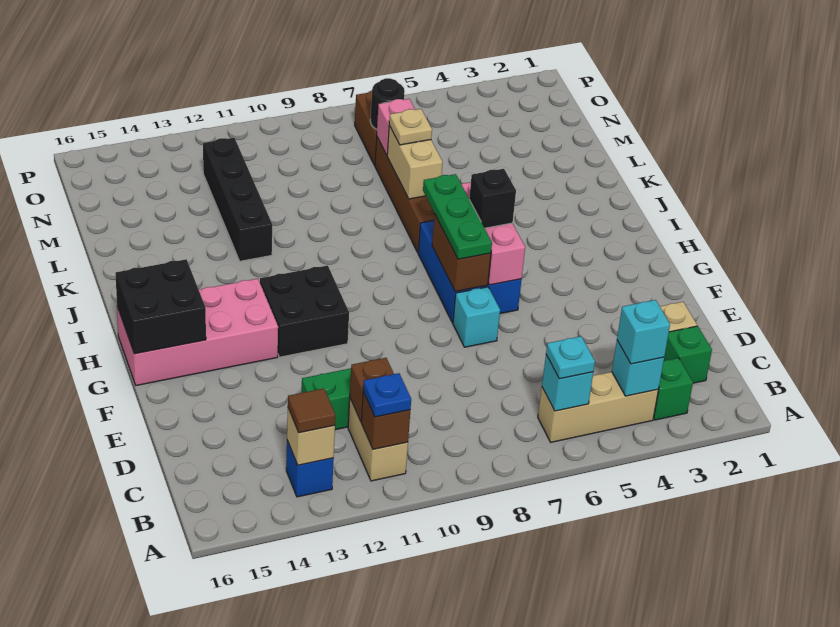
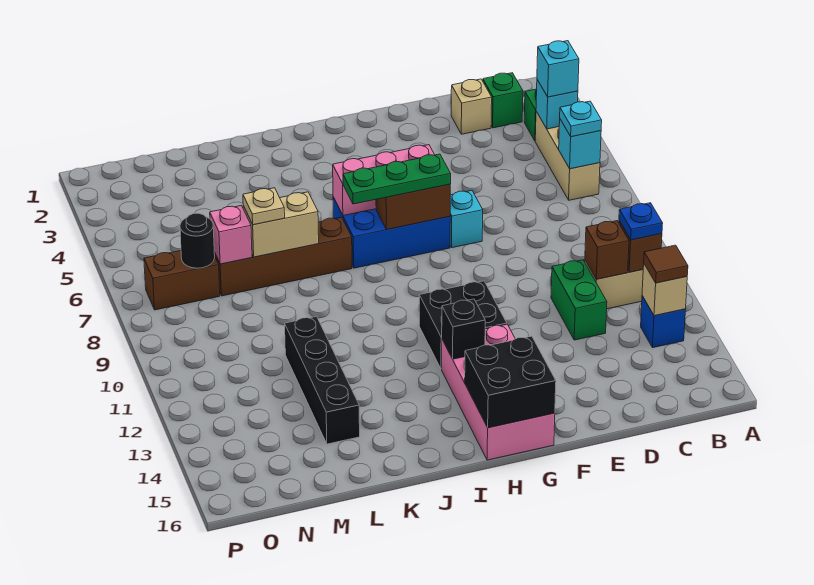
black brick H6 level 3 -> black brick H13 level 2
black brick K12:N12 level 1 -> black brick L11:L14 level 1

